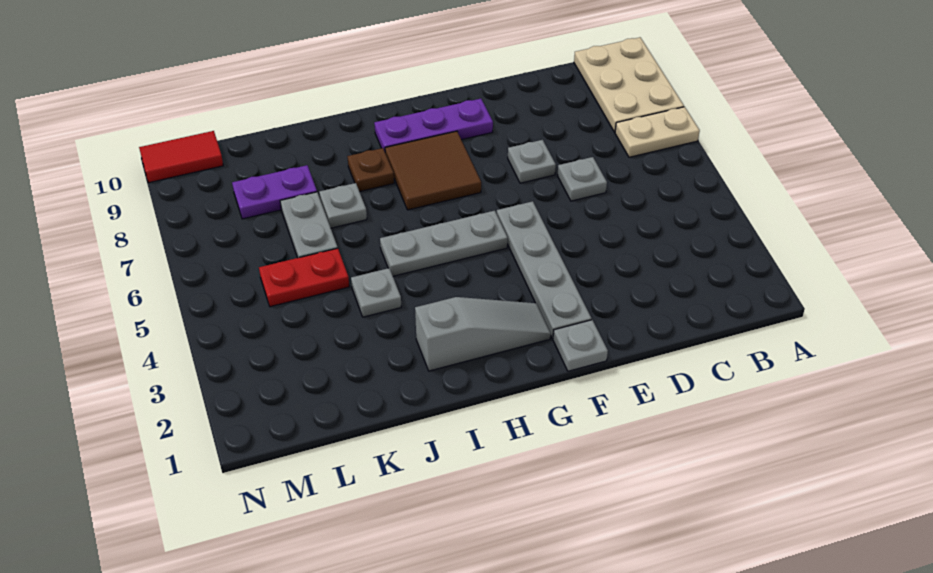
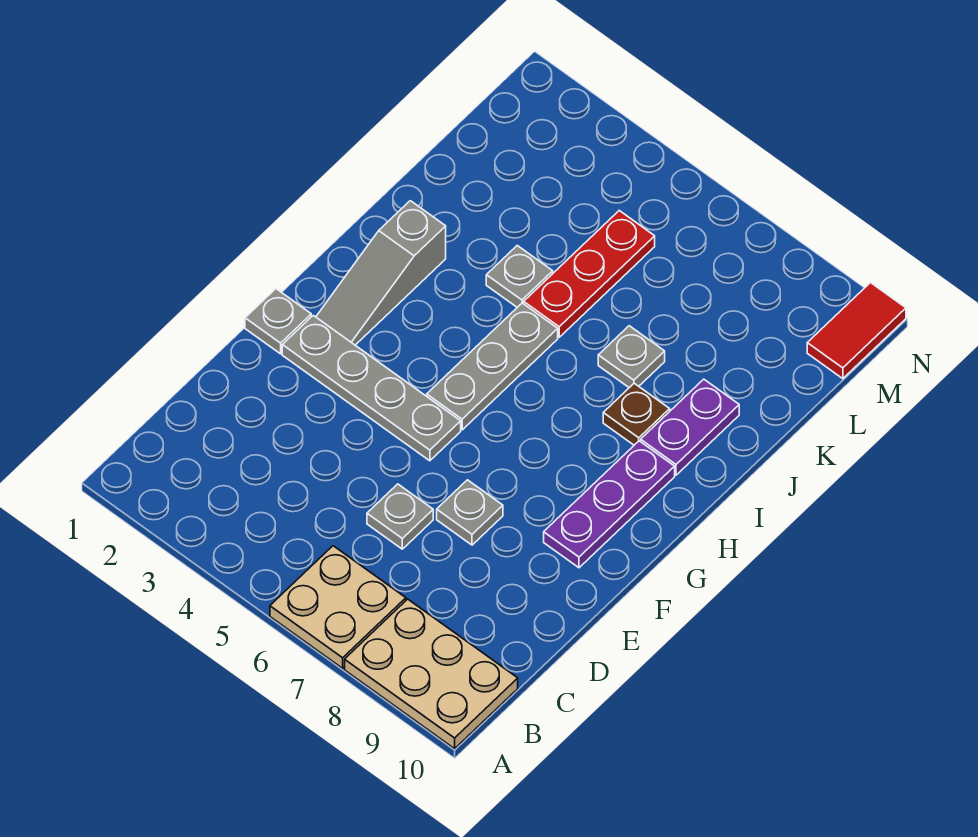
tan plate A7:B7 level 1 -> tan plate A6:B7 level 1
brown tile G7:H8 level 1 -> none
red plate K5:L5 level 1 -> red plate J5:L5 level 1
grey plate K6:K7 level 1 -> none
purple plate K8:L8 level 1 -> purple plate I9:J9 level 1

